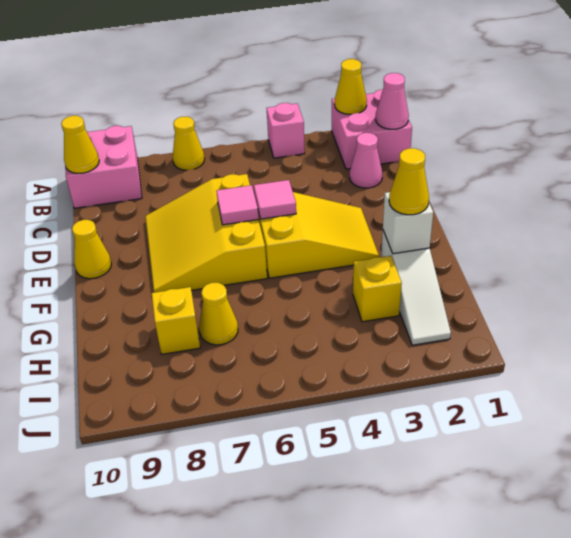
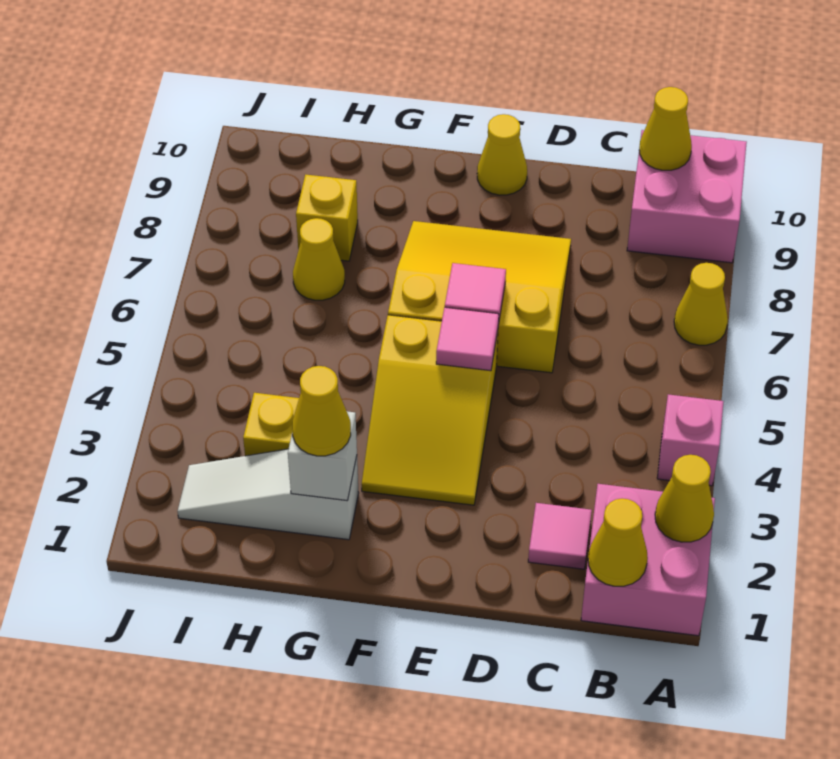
pink cone B1 level 2 -> yellow cone B1 level 2
pink cone C2 level 1 -> pink tile C2 level 1

